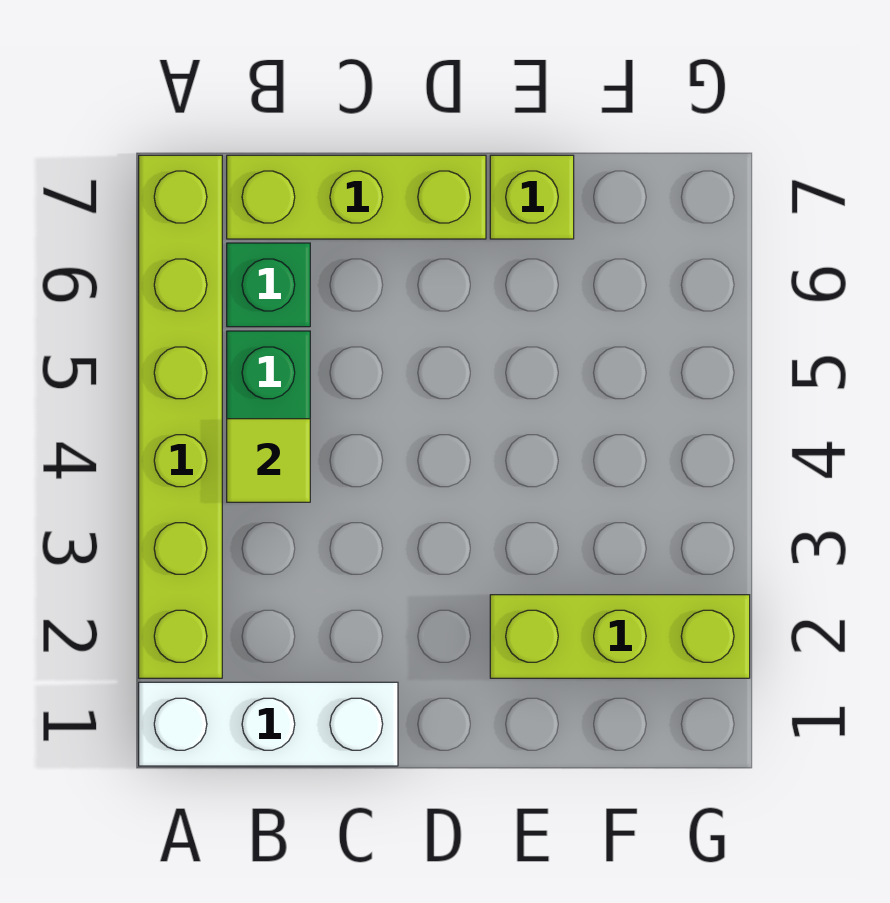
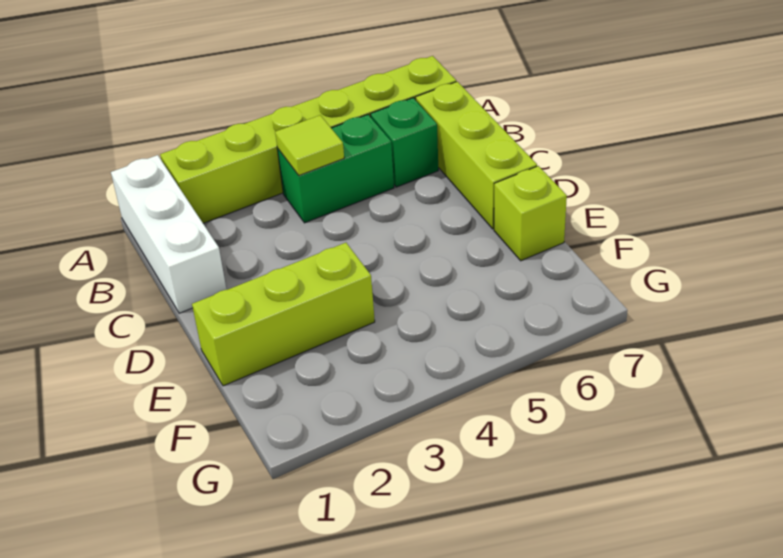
lime brick E2:G2 level 1 -> lime brick E1:E3 level 1

